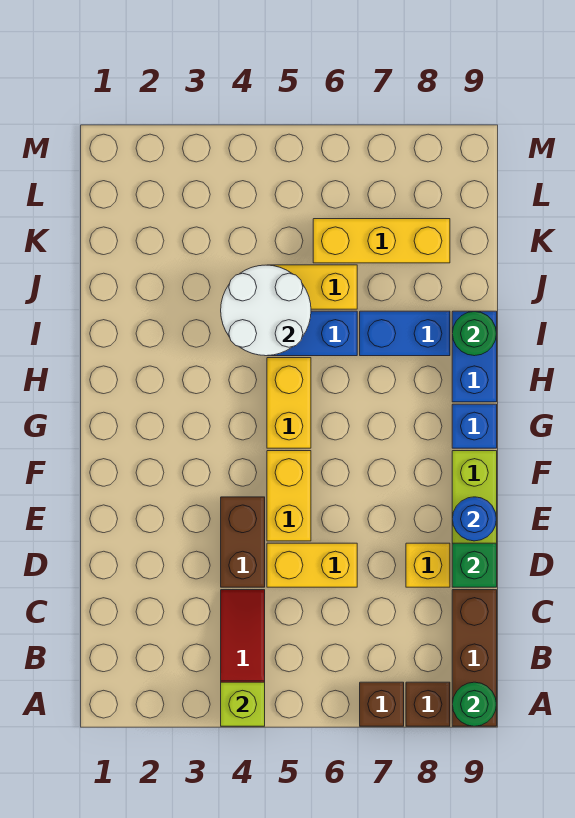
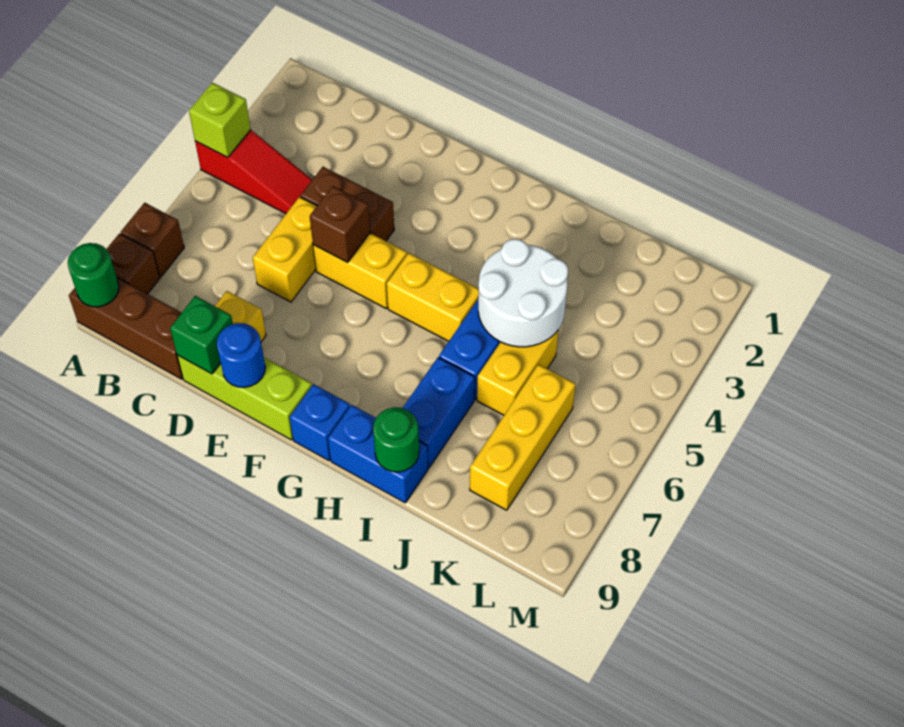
none -> brown brick E5 level 2

